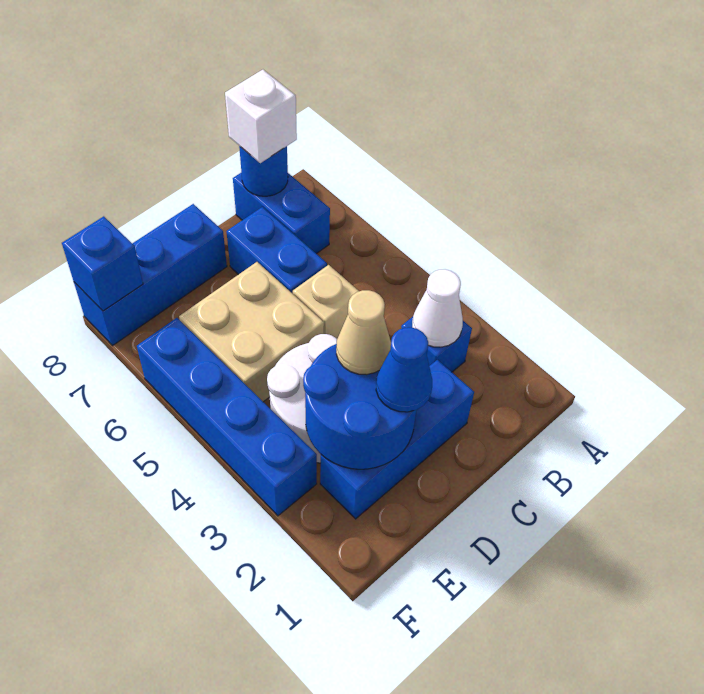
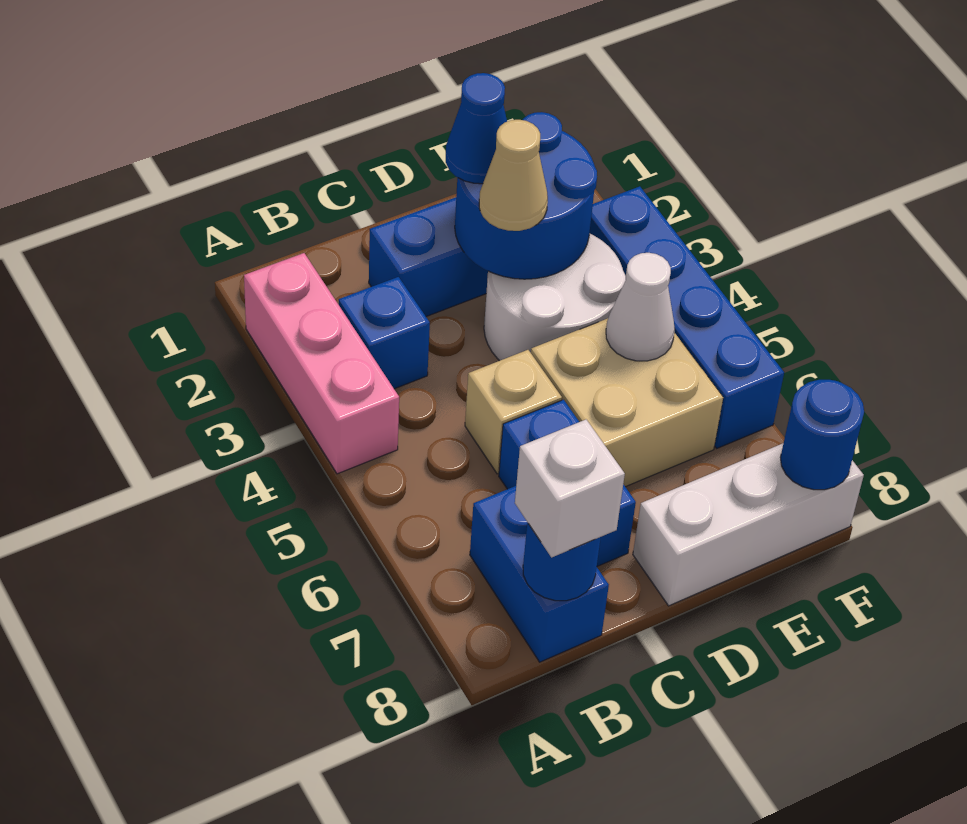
none -> pink brick A2:A4 level 1
white cone B3 level 2 -> white cone E5 level 2
blue brick D8:F8 level 1 -> white brick D8:F8 level 1
blue brick F8 level 2 -> blue round brick F8 level 2

